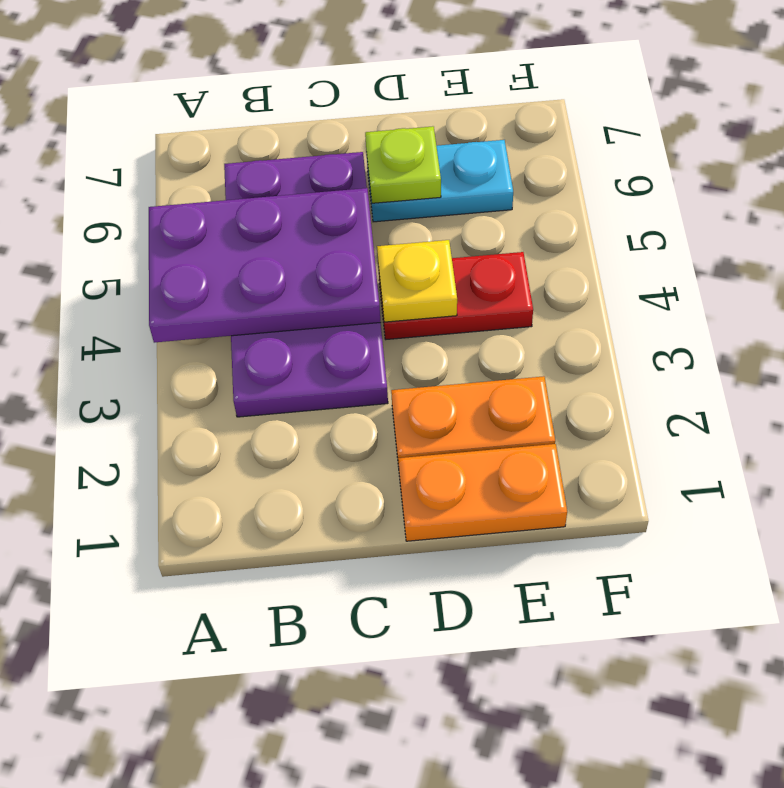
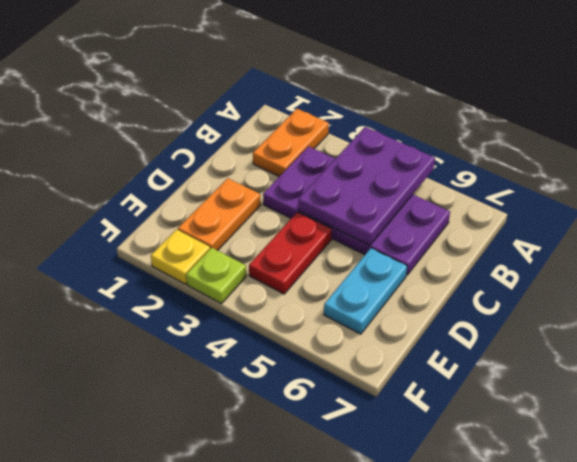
orange plate D1:E1 level 1 -> orange plate A2:B2 level 1
yellow plate D4 level 2 -> yellow plate F2 level 1
lime plate D6 level 2 -> lime plate F3 level 1

